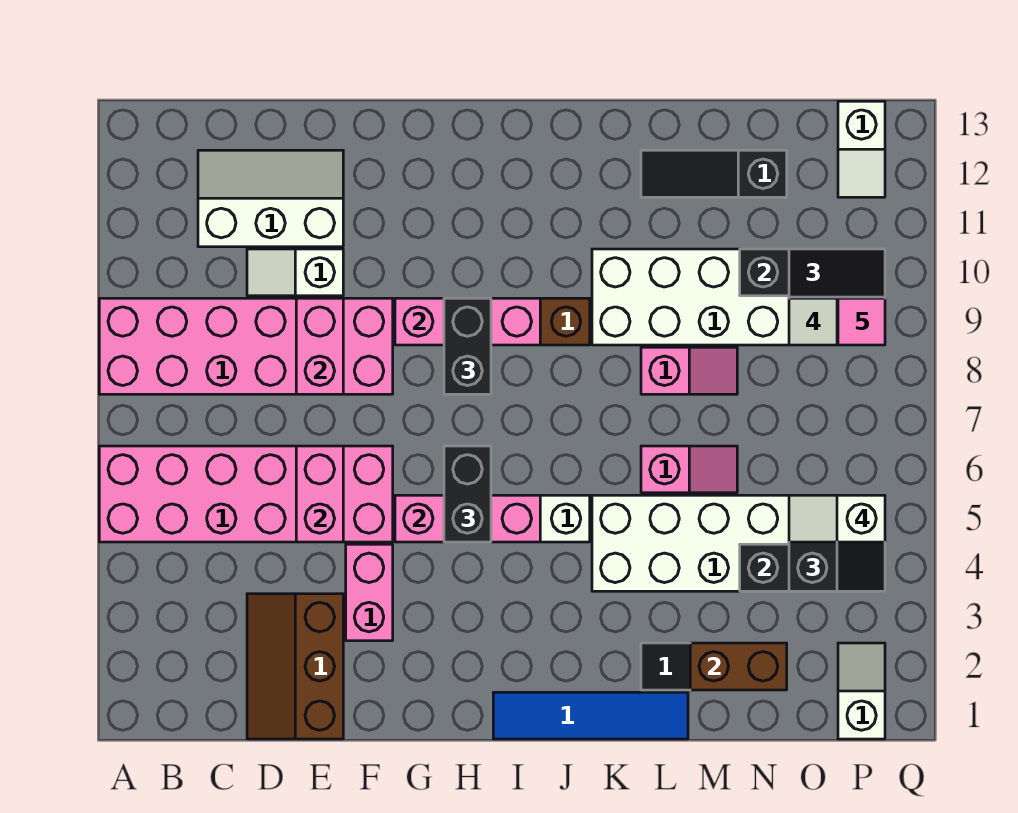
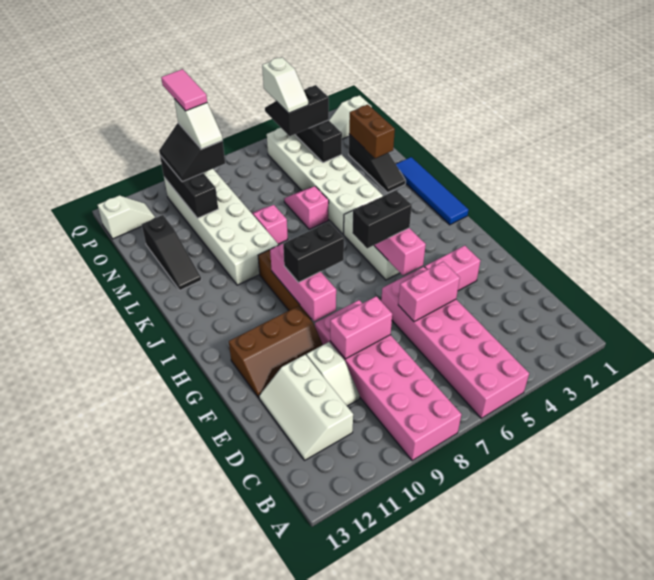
brown slope D1:E3 level 1 top E -> brown slope F10:G12 level 1 top G
pink tile P9 level 5 -> pink tile P9:Q9 level 5

